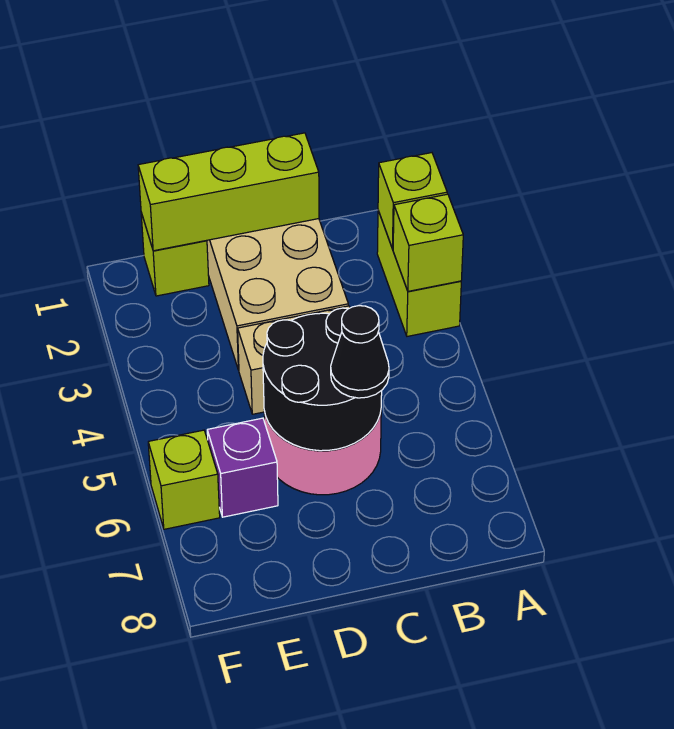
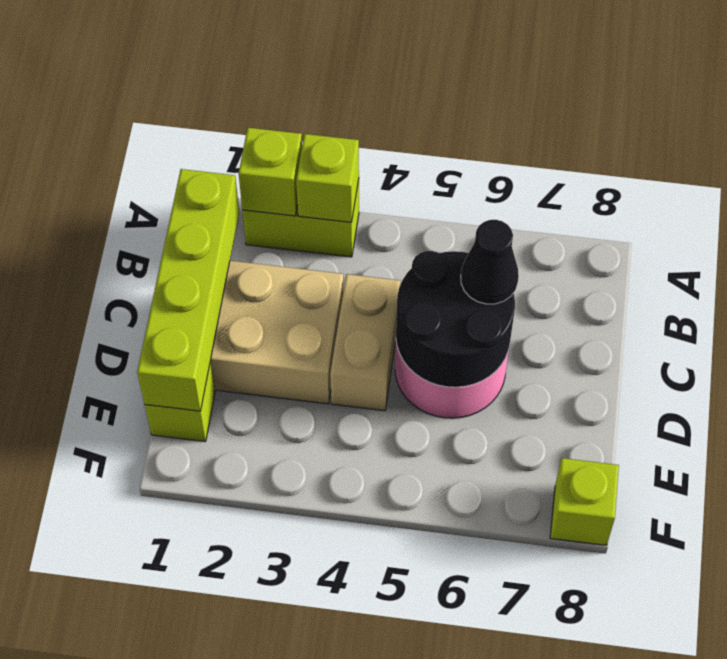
lime brick C1:E1 level 2 -> lime brick B1:E1 level 2
purple brick E6 level 1 -> none
lime brick F6 level 1 -> lime brick F8 level 1

